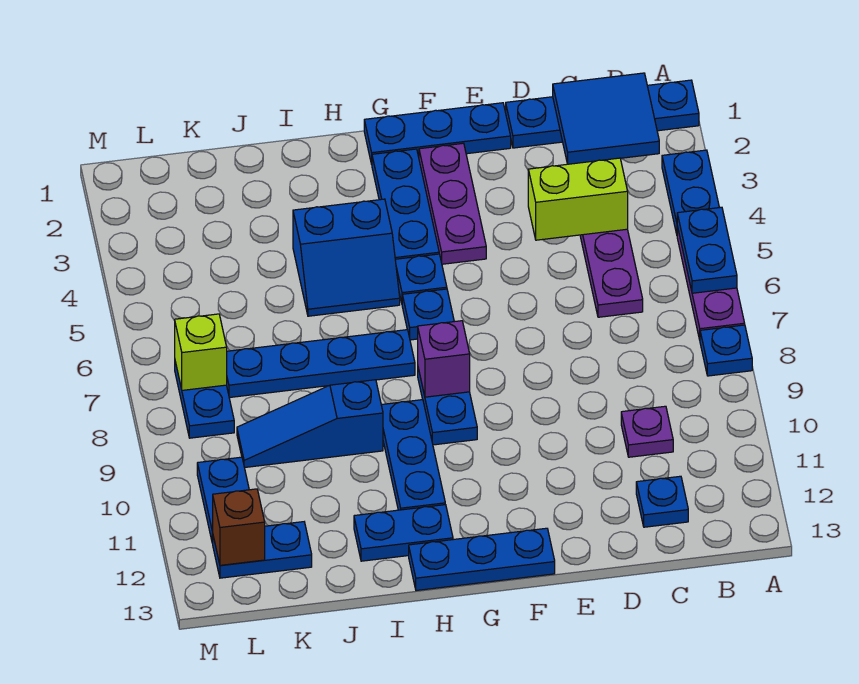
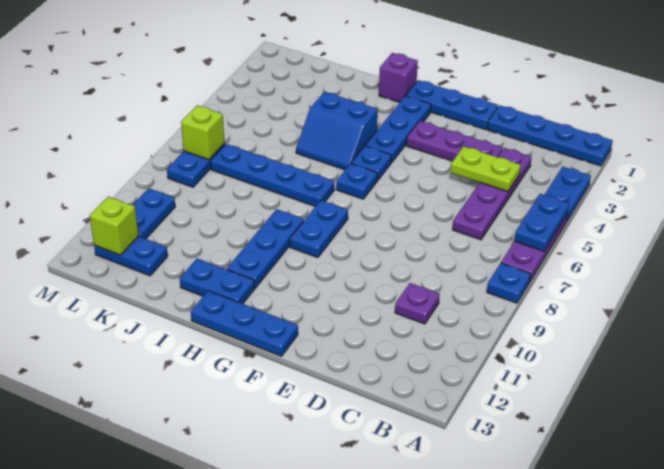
blue tile B1:C2 level 2 -> none
lime brick C4:D4 level 2 -> lime plate C4:D4 level 2
blue plate C12 level 1 -> none
purple plate F2:F4 level 1 -> purple plate D3:F3 level 1
purple brick G8 level 2 -> purple brick H1 level 1
blue slope I9:K9 level 1 top I -> none
brown brick L12 level 2 -> lime brick L12 level 2

